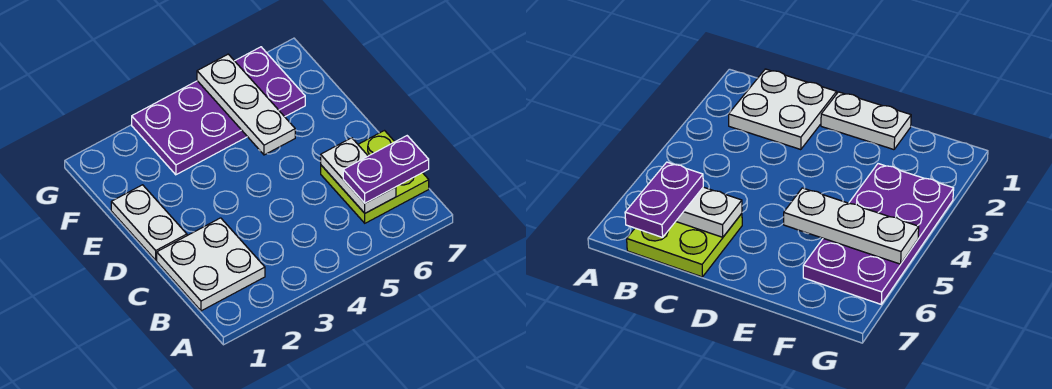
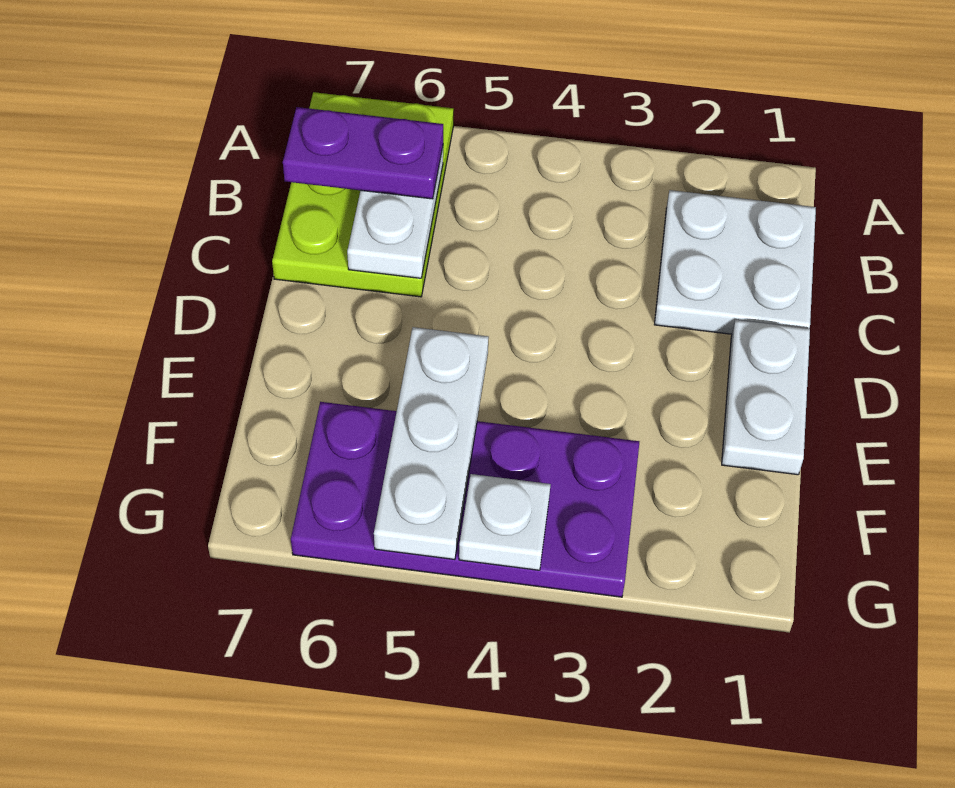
lime plate B6:C7 level 1 -> lime plate A6:C7 level 1
none -> white plate G4 level 2

